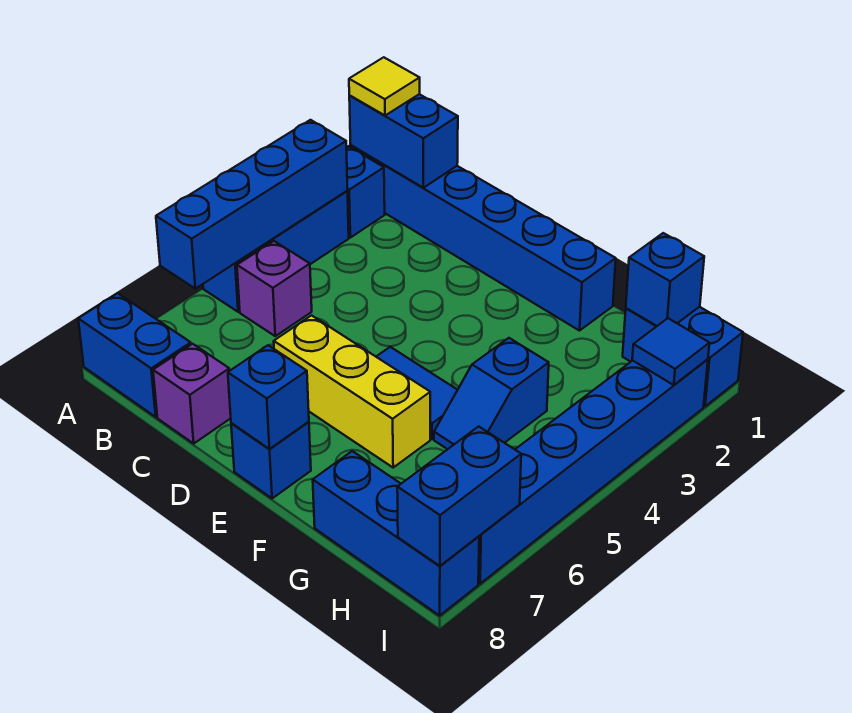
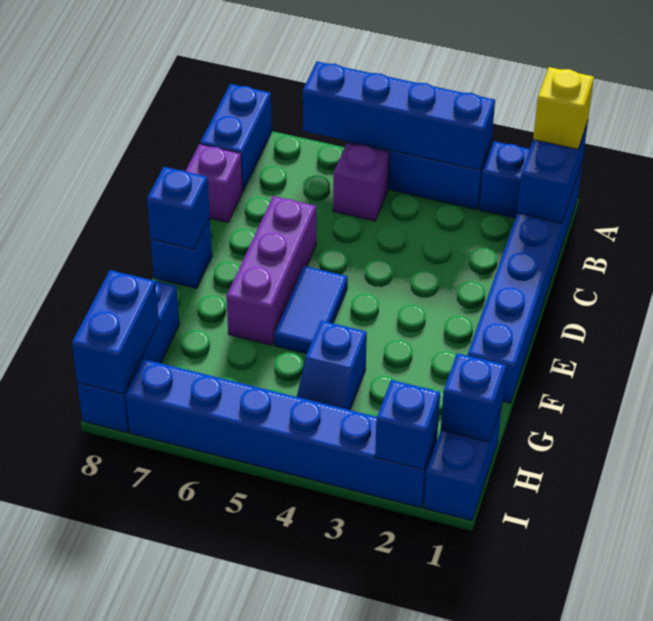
yellow tile A1 level 3 -> yellow brick A1 level 3
yellow brick D6:F6 level 1 -> purple brick D6:F6 level 1
blue slope G4:G5 level 1 top 4 -> blue slope G4:H4 level 1 top G
blue tile I2 level 2 -> blue brick I2 level 2
blue brick I7:I8 level 2 -> blue brick H8:I8 level 2

